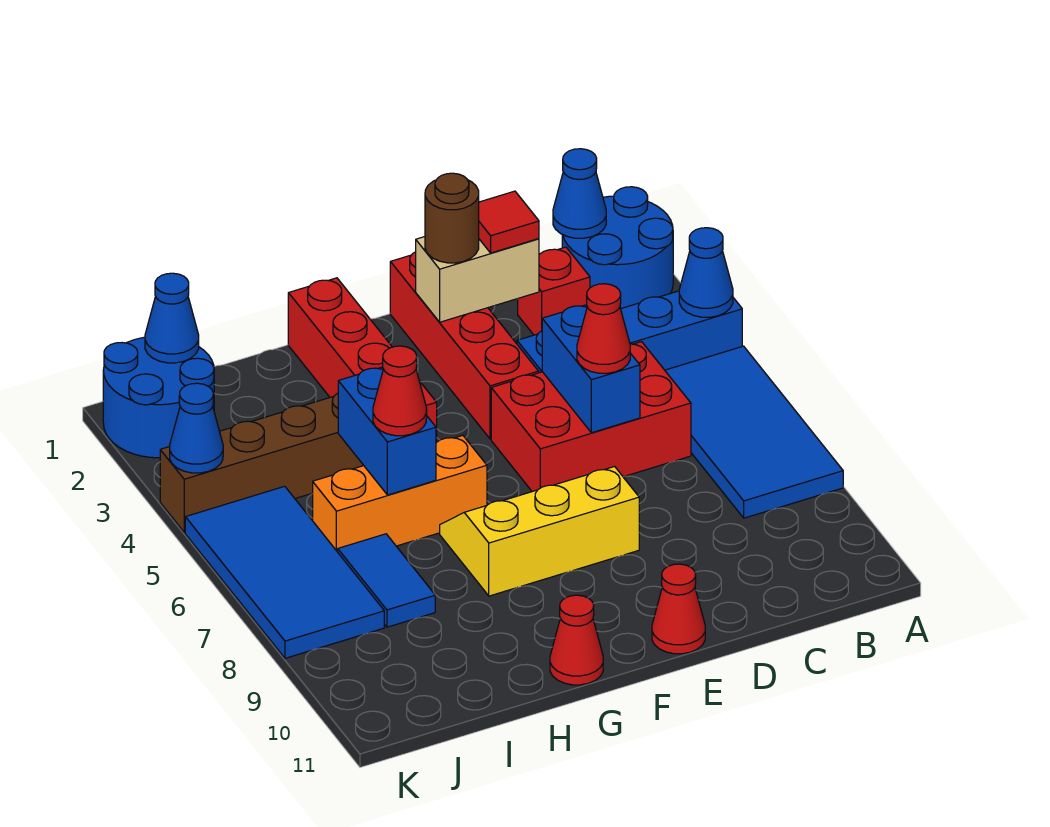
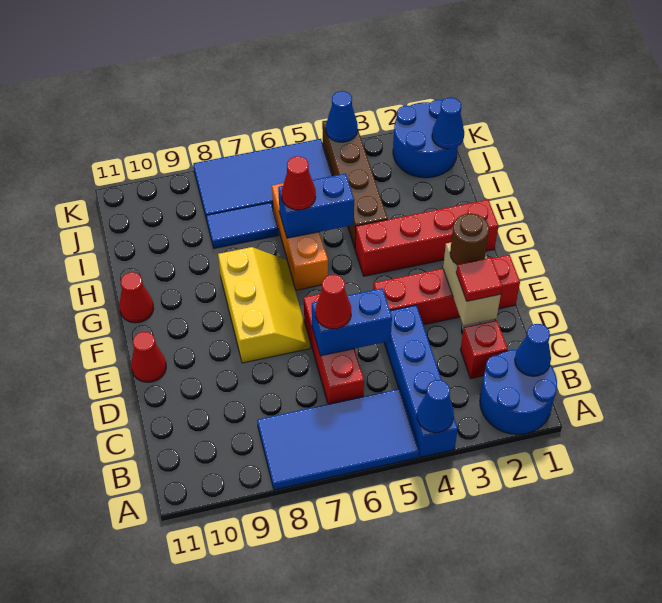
red brick C5:E6 level 1 -> red brick C6:E6 level 1

